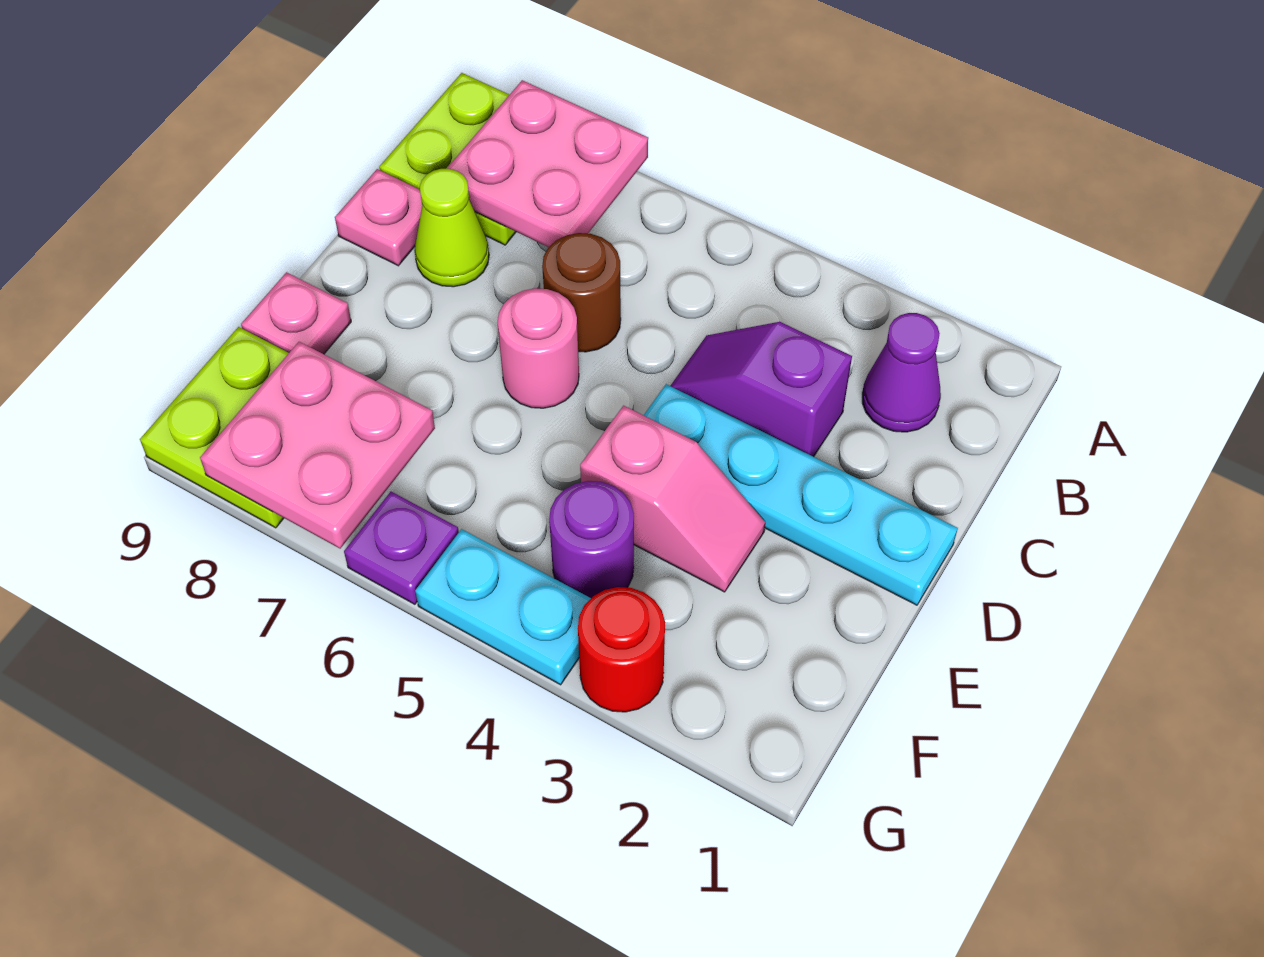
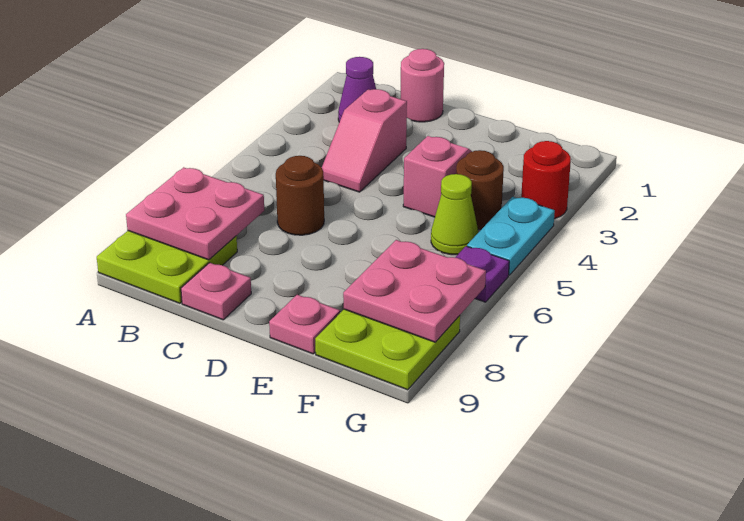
purple slope C3:C4 level 1 top 3 -> pink slope C3:C4 level 1 top 3
lime cone C8 level 1 -> lime cone F5 level 1
cyan plate D1:D4 level 1 -> none
pink round brick D6 level 1 -> pink round brick C1 level 1
purple round brick F4 level 1 -> brown round brick F4 level 1

